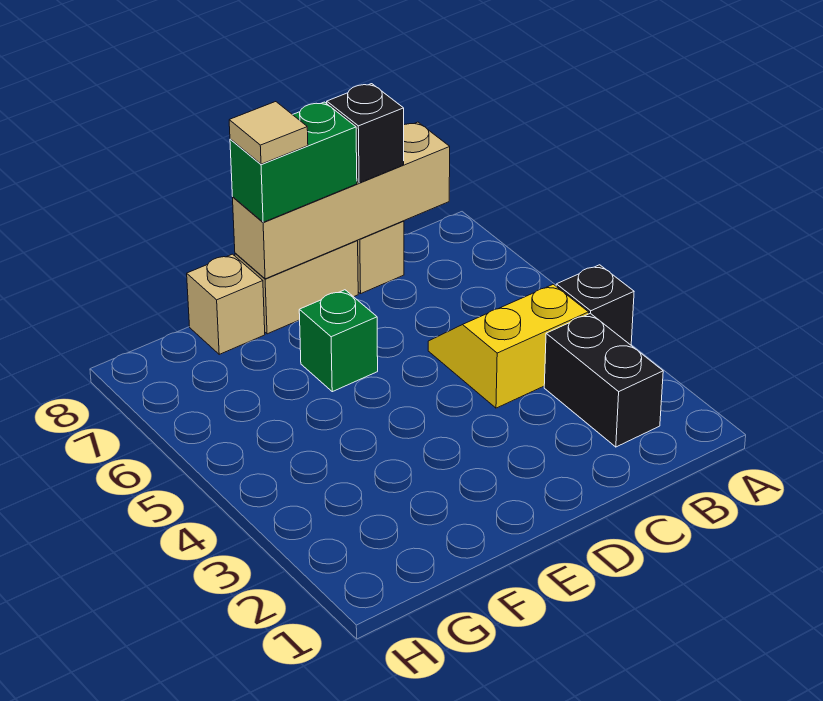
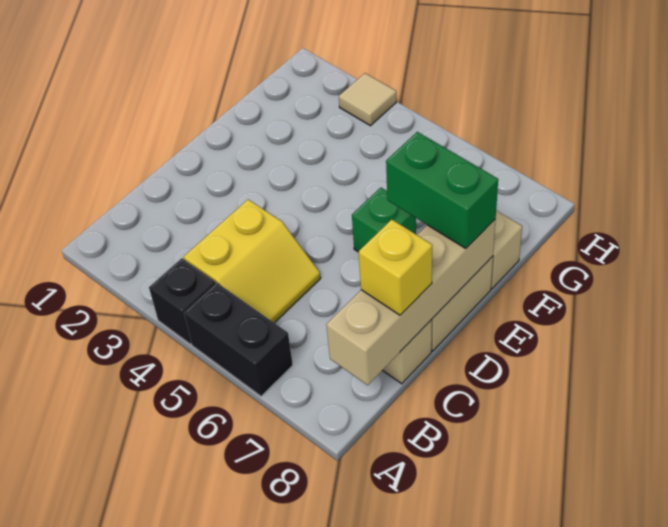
black brick B2:B3 level 1 -> black brick A5:A6 level 1
black brick C8 level 3 -> yellow brick C8 level 3
green brick D8:E8 level 3 -> green brick E7:E8 level 3
tan tile E8 level 4 -> tan tile H3 level 1

